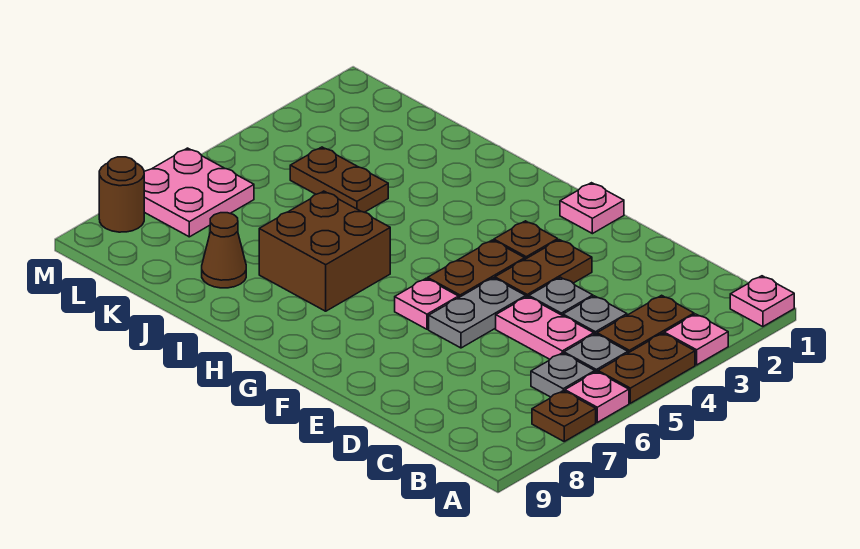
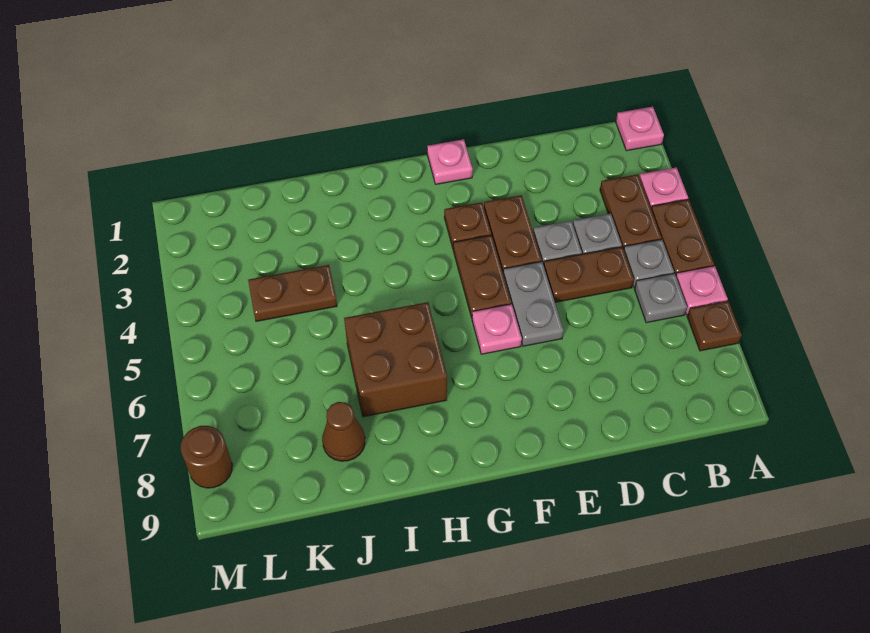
pink plate C5:D5 level 1 -> brown plate C5:D5 level 1
pink plate L6:M7 level 1 -> none

